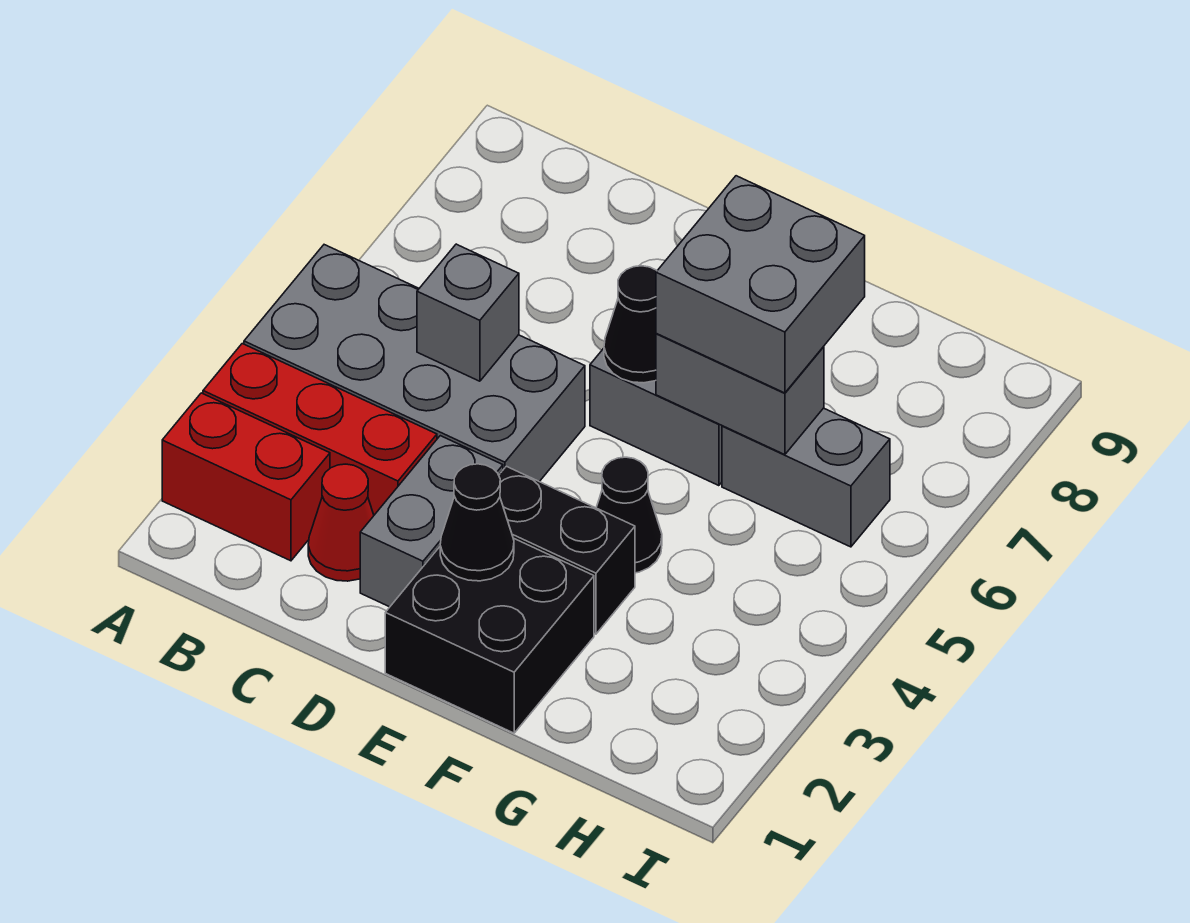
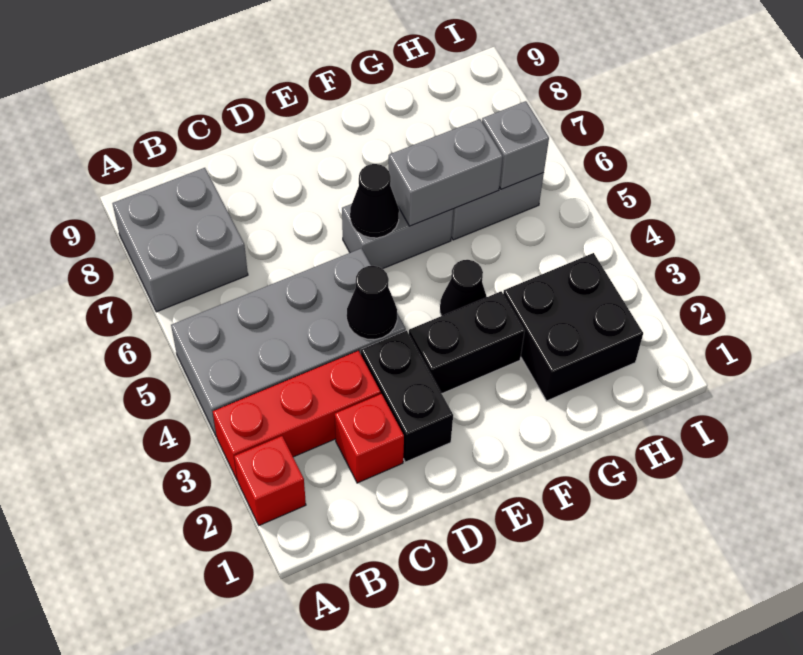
red brick A2:B2 level 1 -> red brick A2 level 1
red cone C2 level 1 -> red brick C2 level 1
grey brick C5 level 2 -> grey brick H6 level 2
grey brick D2:D3 level 1 -> black brick D2:D3 level 1
black brick E1:F2 level 1 -> black brick G2:H3 level 1
black cone E2 level 2 -> black cone D4 level 2
grey brick F6:G7 level 3 -> grey brick A7:B8 level 1

